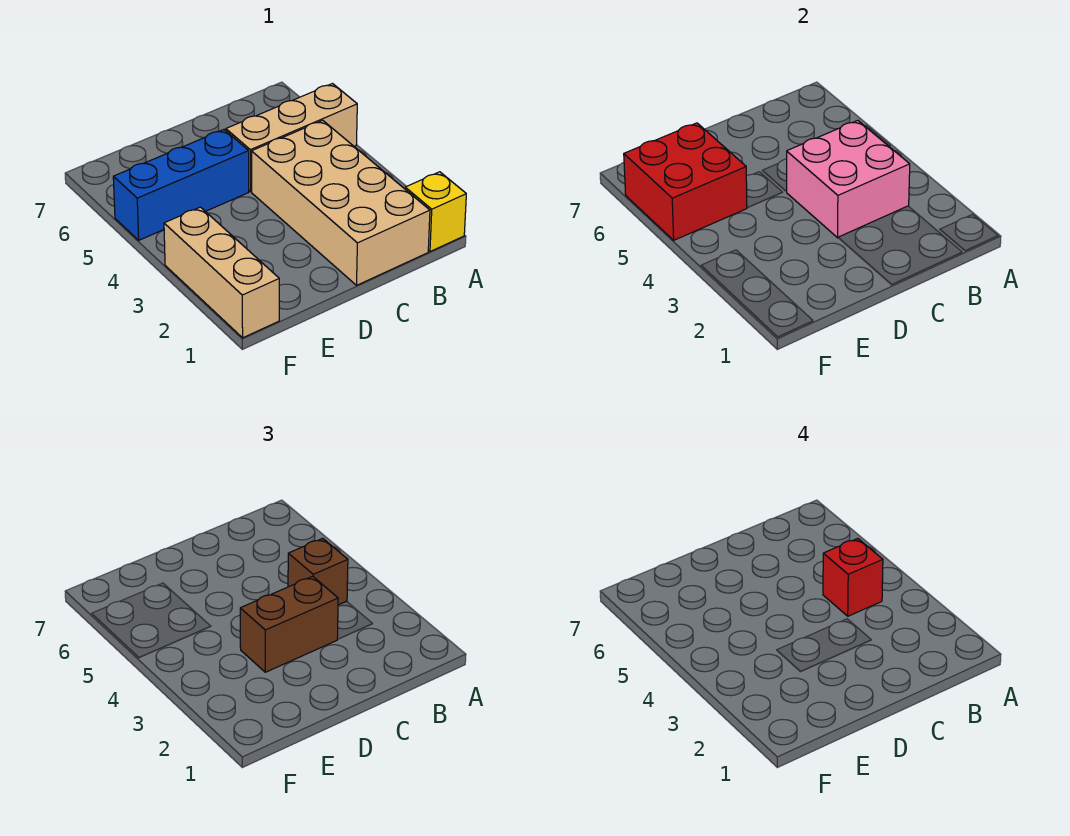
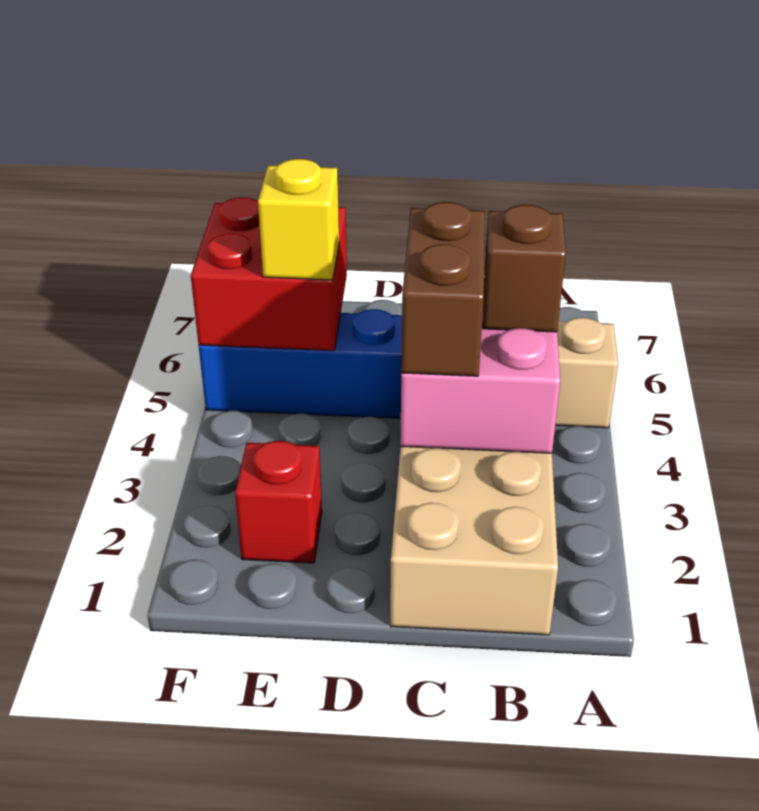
yellow brick A1 level 1 -> yellow brick E5 level 3
red brick B4 level 4 -> red brick E2 level 1
brown brick C3:D3 level 3 -> brown brick C3:C4 level 3
tan brick F1:F3 level 1 -> none

